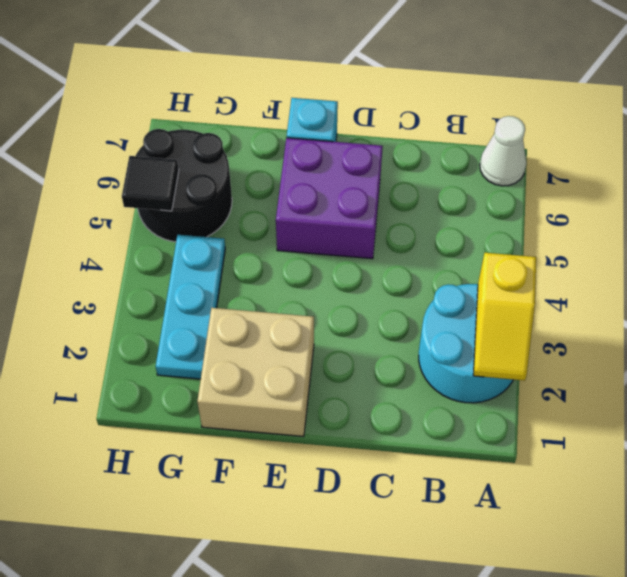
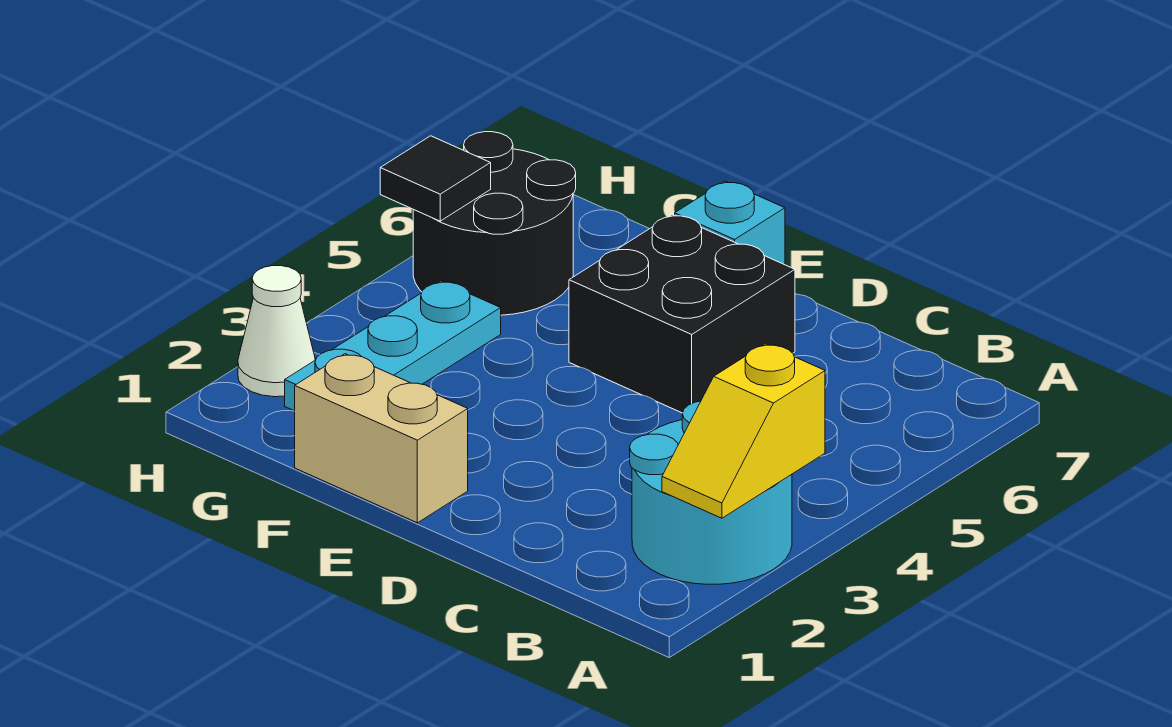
white cone A7 level 1 -> white cone H2 level 1
purple brick D5:E6 level 1 -> black brick D5:E6 level 1
tan brick E1:F2 level 1 -> tan brick E1:F1 level 1

